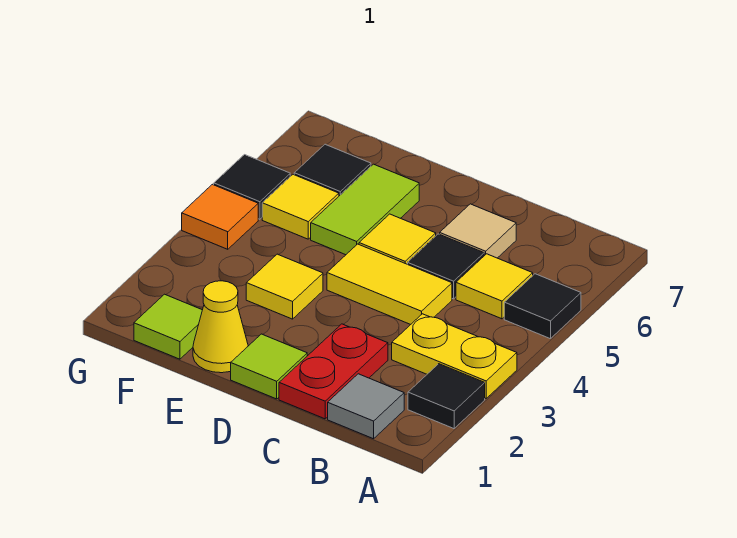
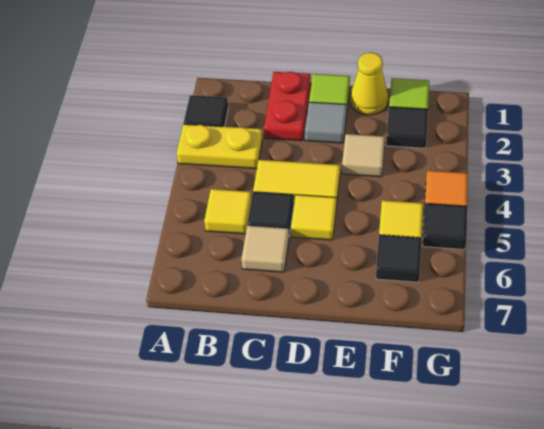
black tile A5 level 1 -> black tile F2 level 1
grey tile B1 level 1 -> grey tile D2 level 1
yellow tile E3 level 1 -> tan tile E3 level 1
lime tile E5:E6 level 1 -> none

